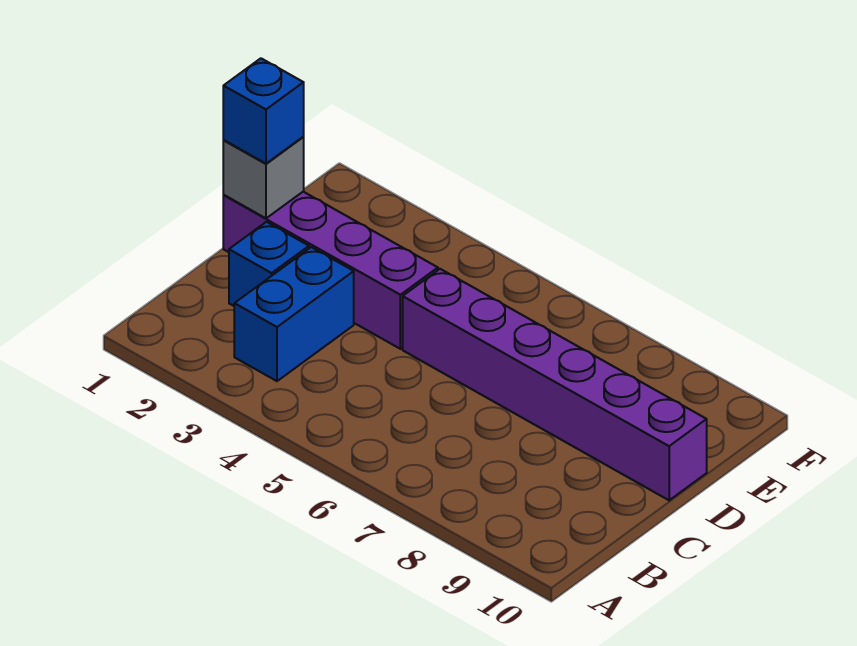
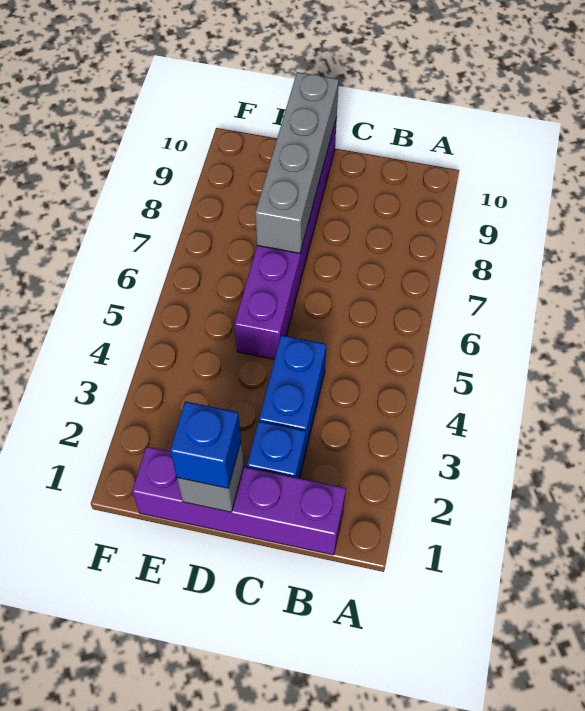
blue brick B3:C3 level 1 -> blue brick C3:C4 level 1
purple brick D1:D4 level 1 -> purple brick B1:E1 level 1
none -> grey brick D7:D10 level 2

